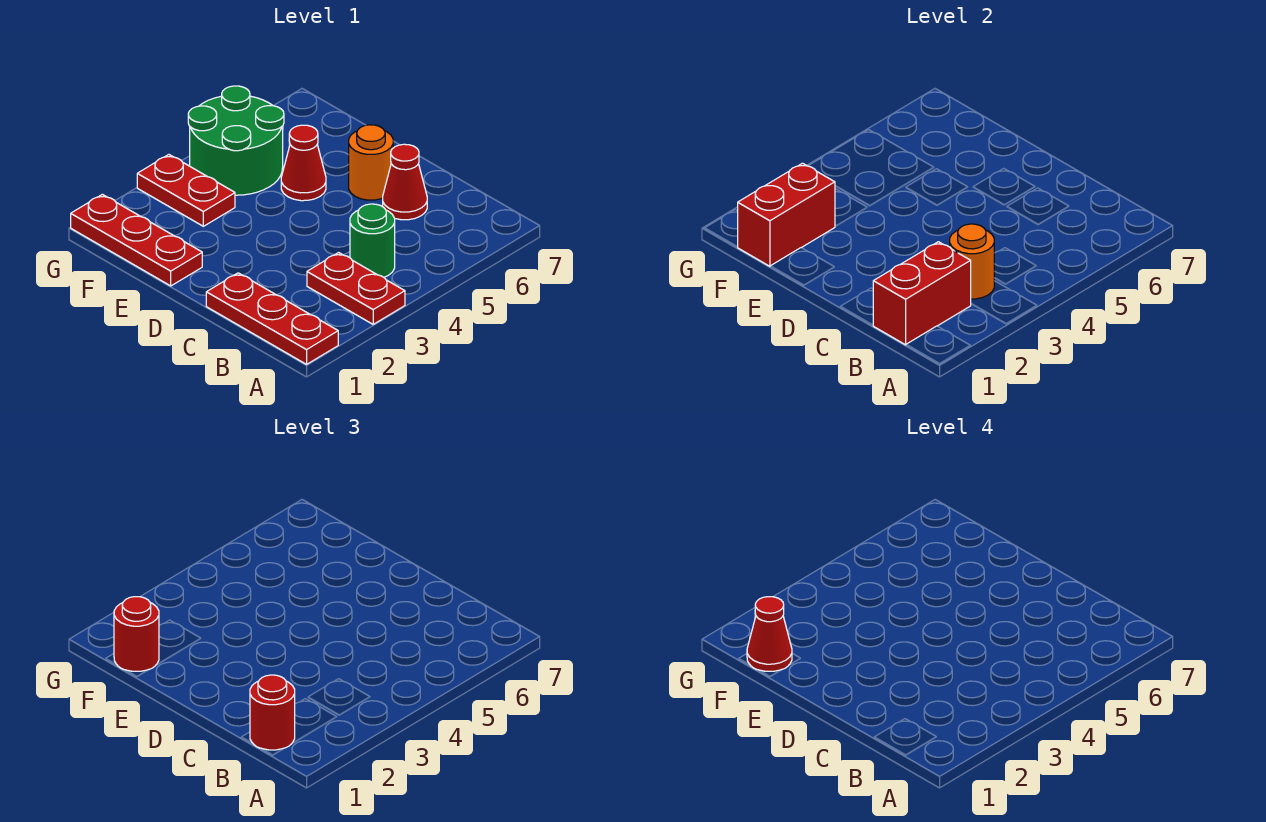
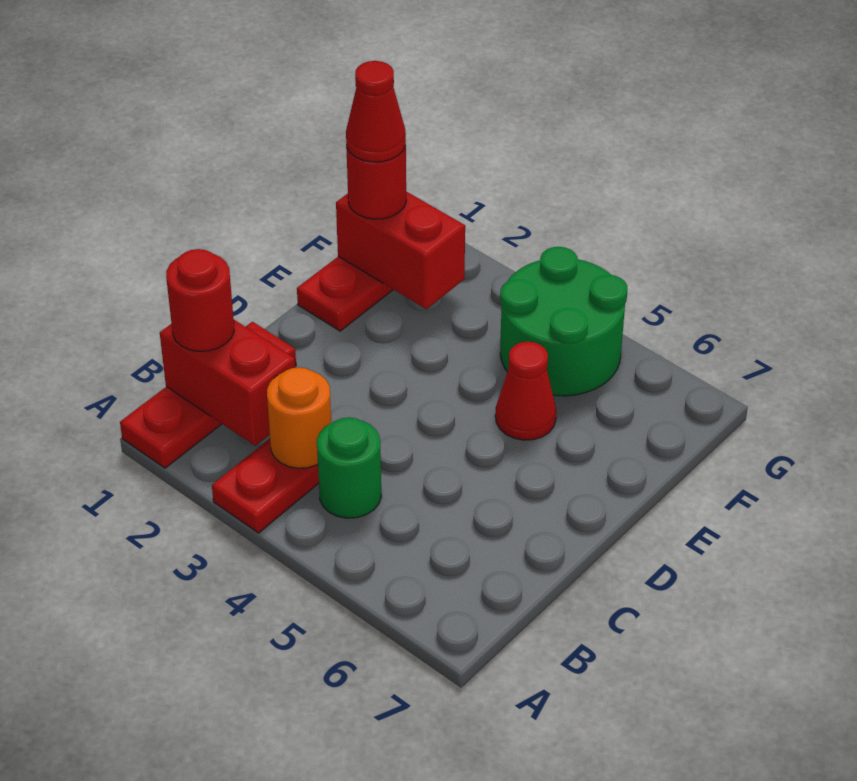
red cone C6 level 1 -> none
orange round brick D6 level 1 -> none
red plate F3:G3 level 1 -> none

